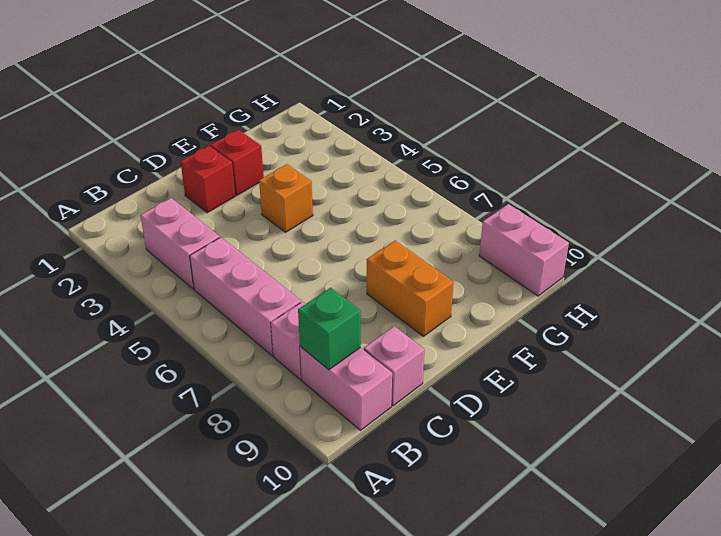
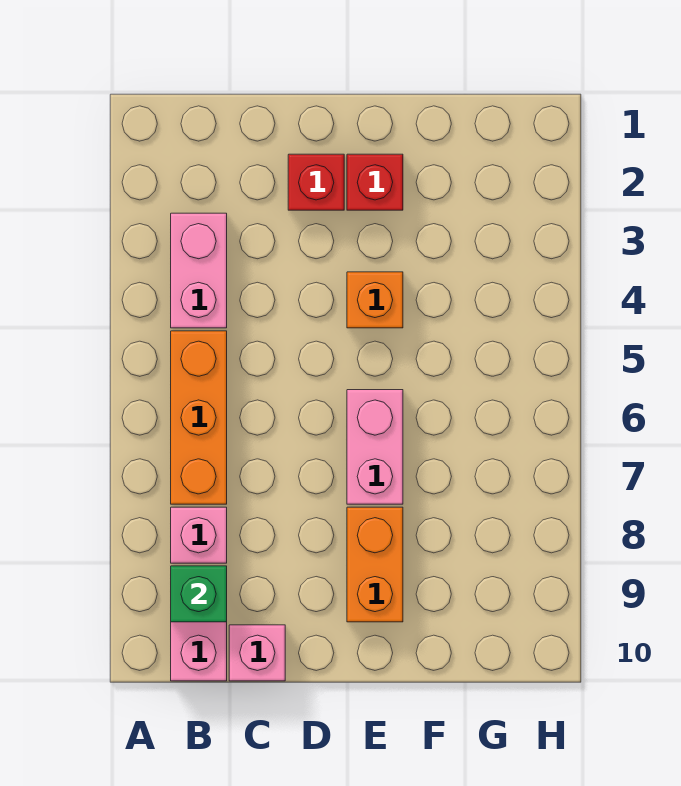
pink brick B5:B7 level 1 -> orange brick B5:B7 level 1
pink brick H9:H10 level 1 -> pink brick E6:E7 level 1

